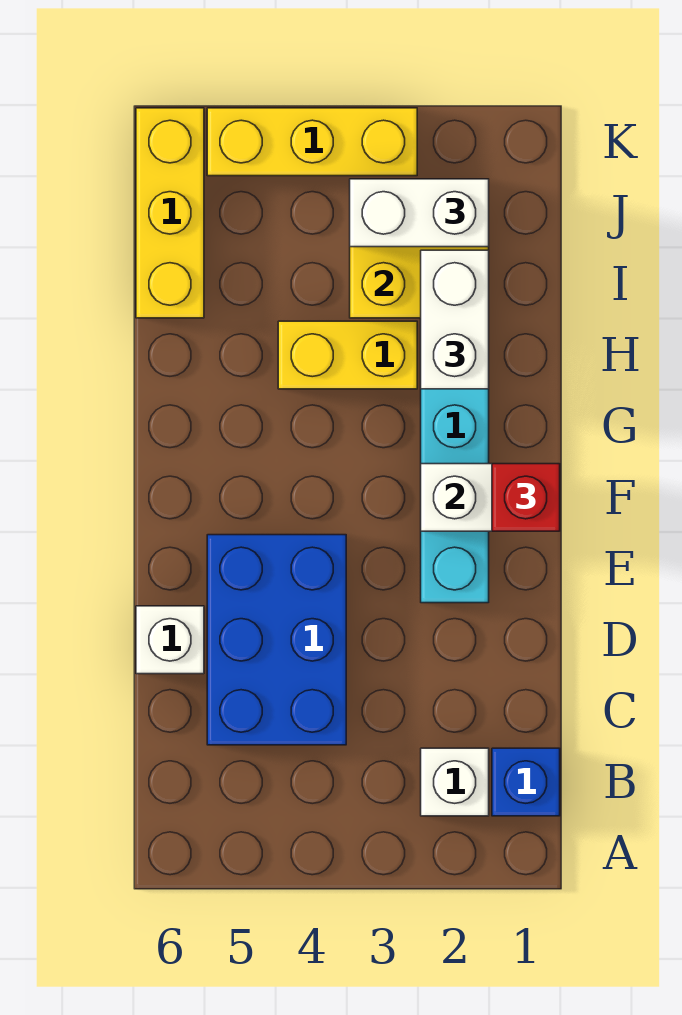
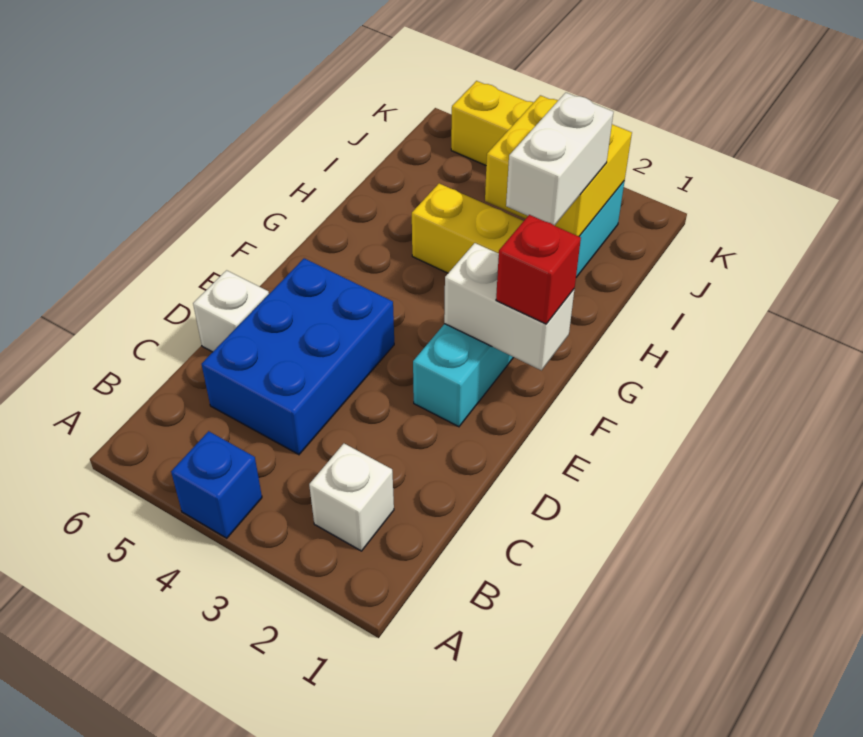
blue brick B1 level 1 -> blue brick A4 level 1
yellow brick I6:K6 level 1 -> none
white brick J2:J3 level 3 -> none

